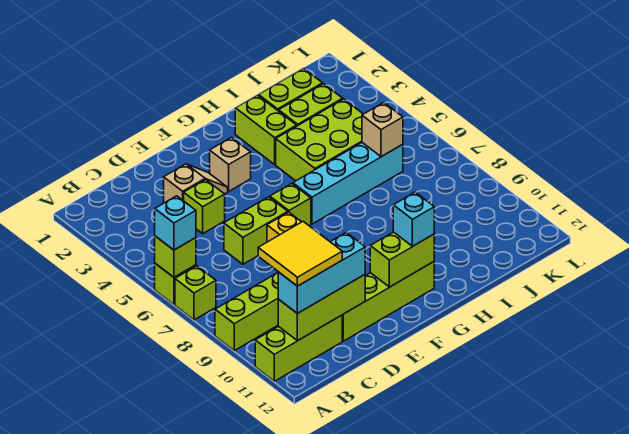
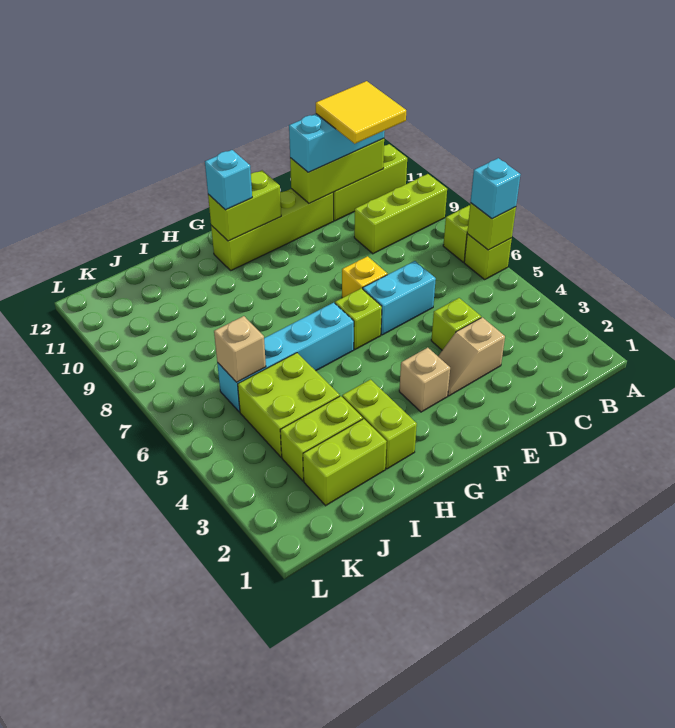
lime brick D6:E6 level 1 -> cyan brick D6:E6 level 1
lime brick H4:J5 level 1 -> lime brick I4:J5 level 1

